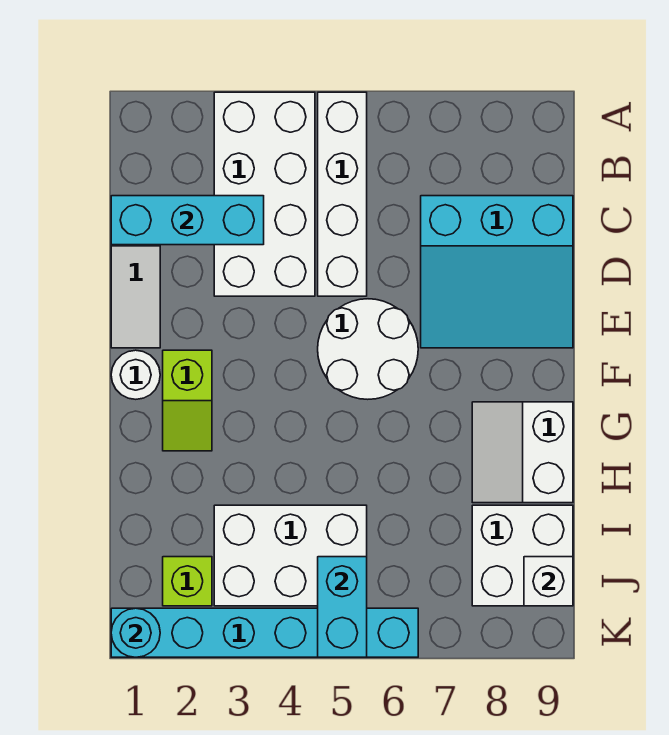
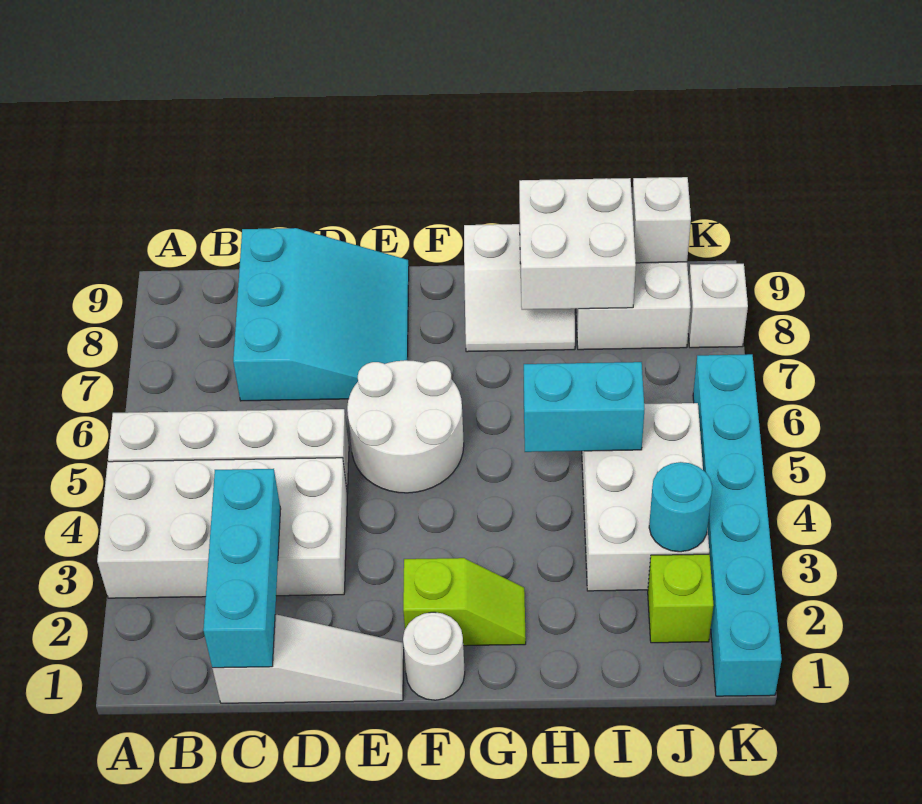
none -> white brick H8:I9 level 2
cyan brick J5:K5 level 2 -> cyan brick H5:I5 level 2
cyan round brick K1 level 2 -> cyan round brick J3 level 2
none -> white brick K8 level 1

